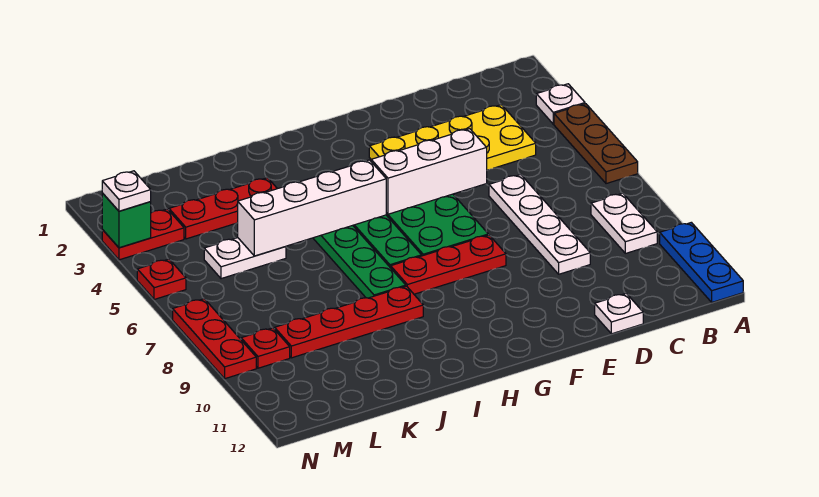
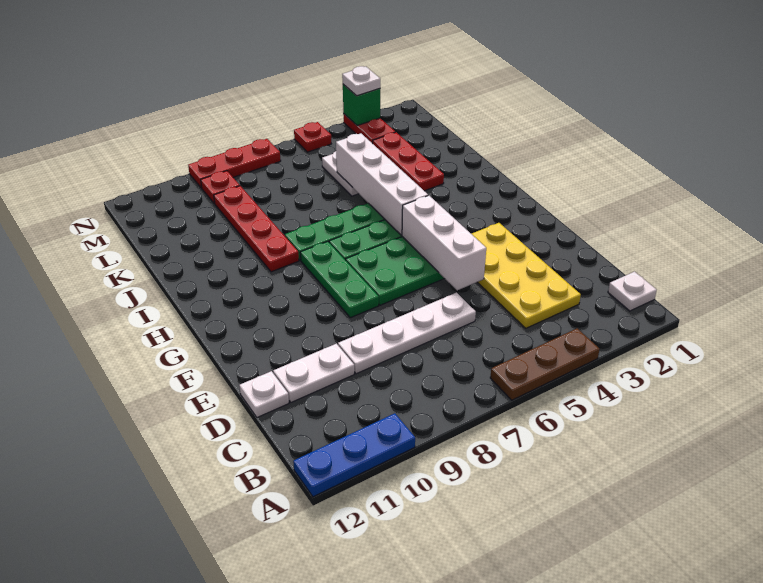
white plate A3 level 1 -> white plate B1 level 1
white plate B8:B9 level 1 -> white plate D10:D11 level 1
red plate F8:H8 level 1 -> green plate F8:H8 level 1

